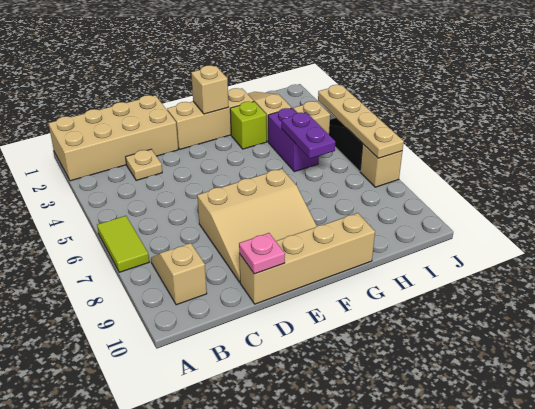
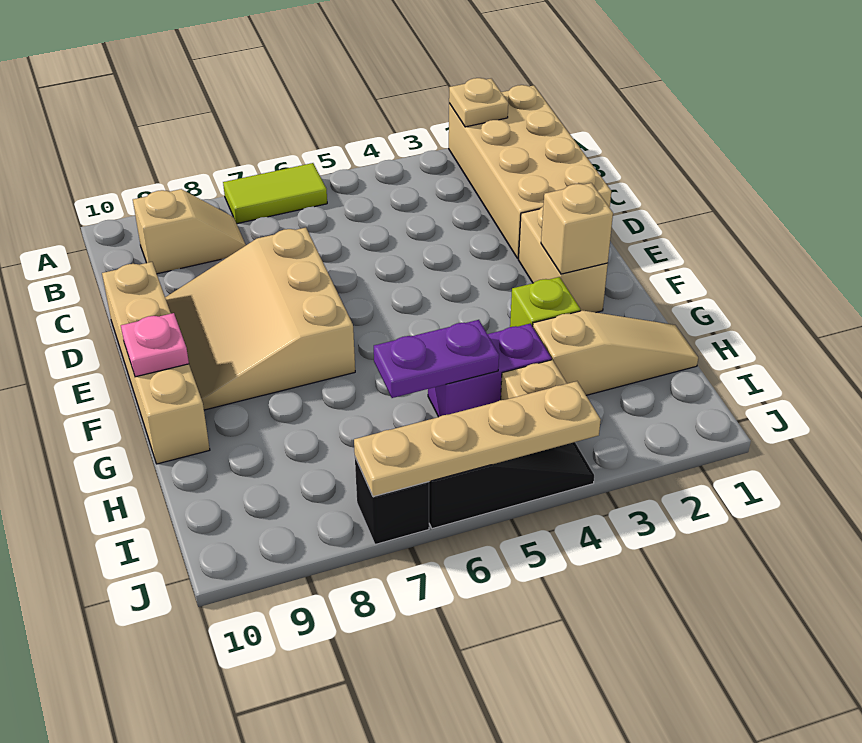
tan plate C3 level 1 -> tan plate A2 level 2
pink plate D10 level 2 -> pink plate F10 level 2
tan brick E2:G2 level 1 -> tan brick E2:F2 level 1
tan brick J7 level 1 -> black brick J7 level 1

